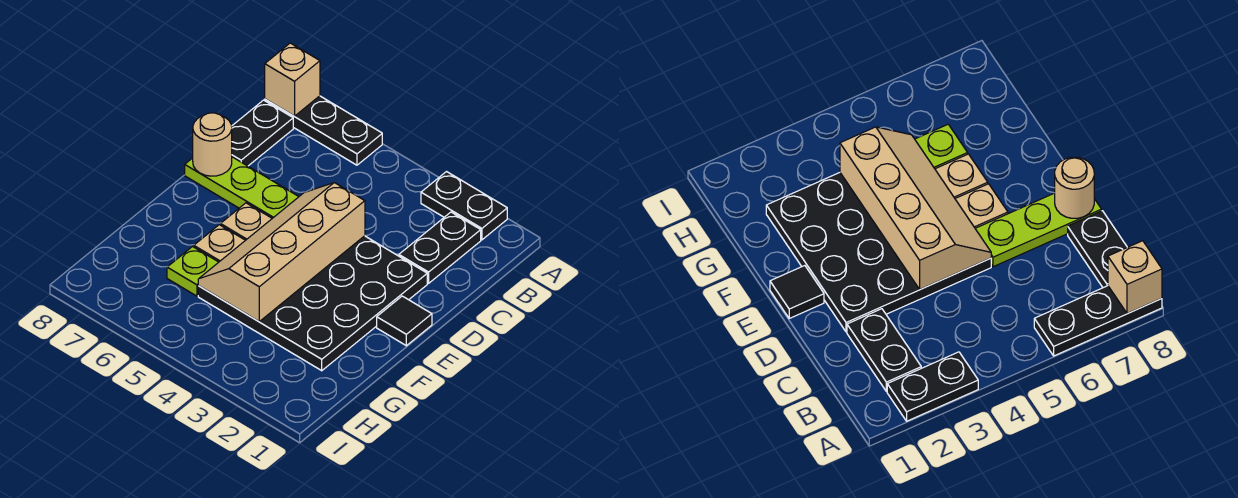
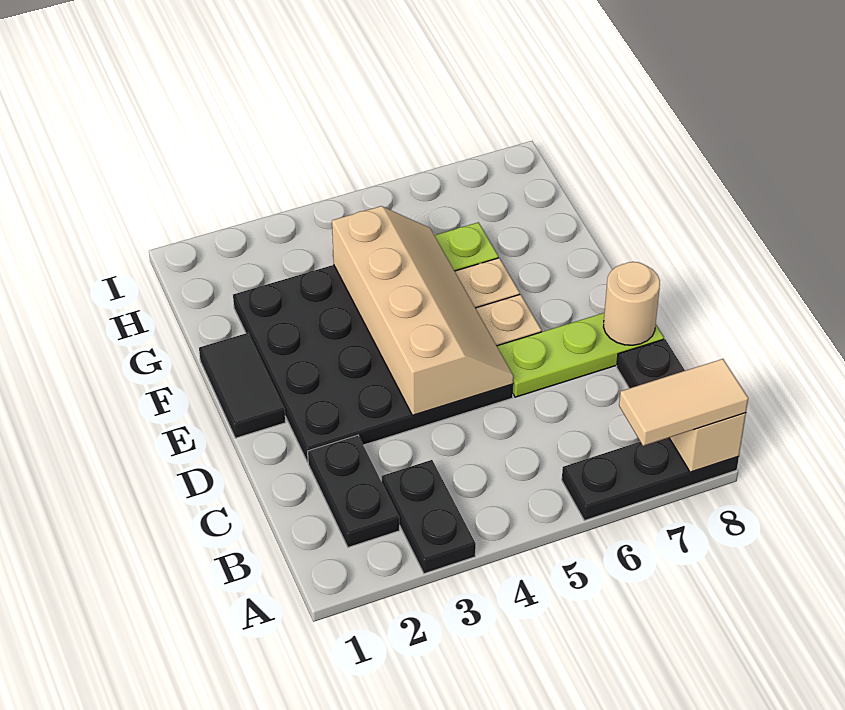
black plate A2:A3 level 1 -> black plate A3:B3 level 1
none -> tan tile A7:A8 level 3
black tile E1 level 1 -> black tile E1:F1 level 1

